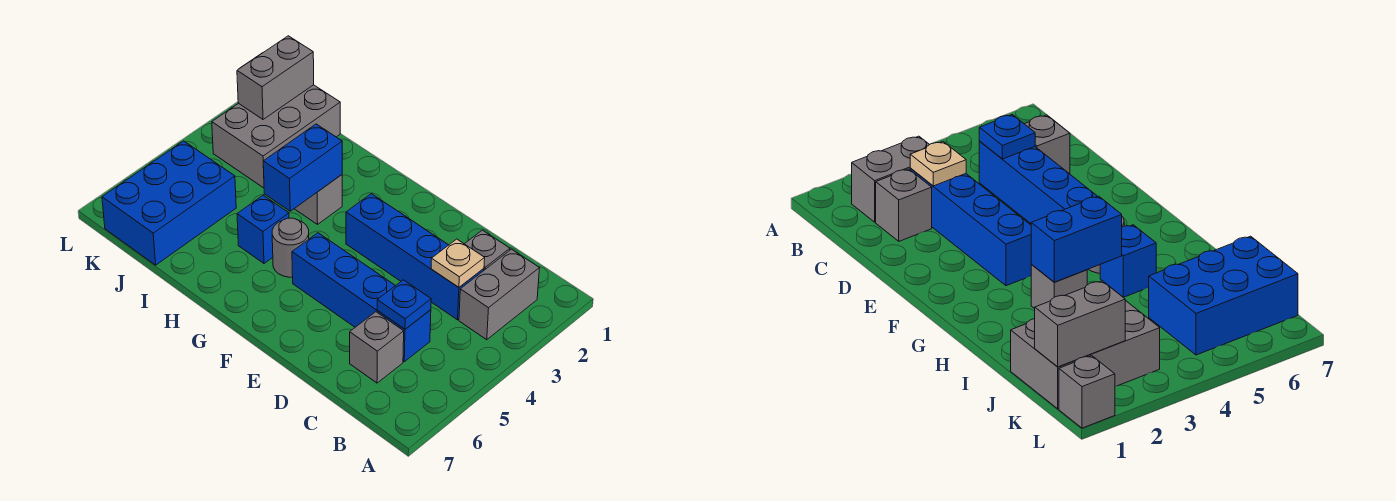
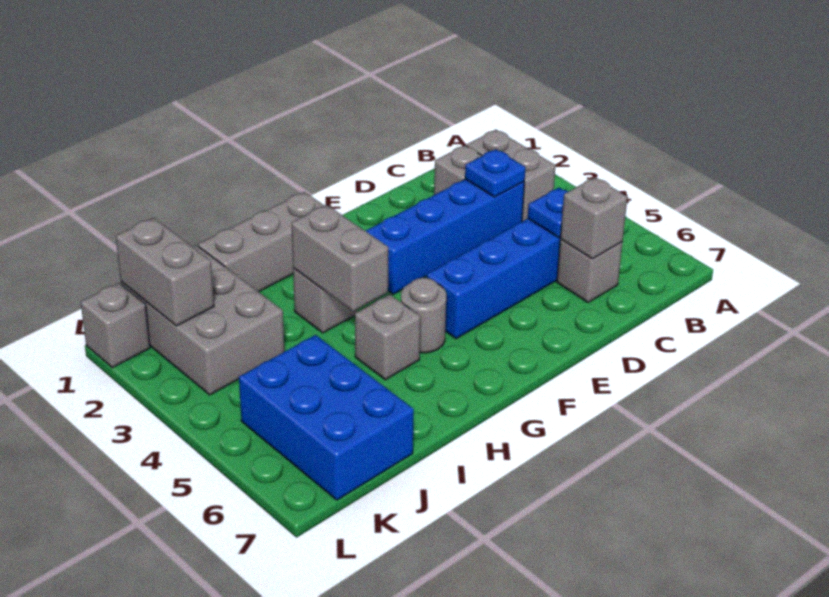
tan plate C3 level 2 -> blue plate C3 level 2
none -> grey brick C6 level 2
none -> grey brick G1:I1 level 1
blue brick H3:H4 level 2 -> grey brick H3:H4 level 2
blue brick H5 level 1 -> grey brick H5 level 1

